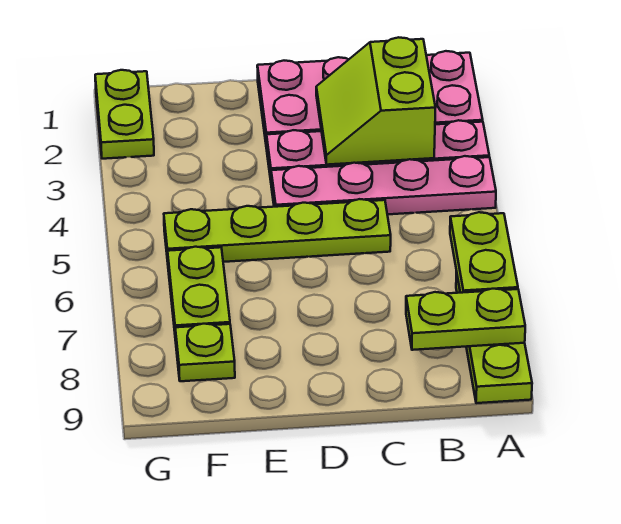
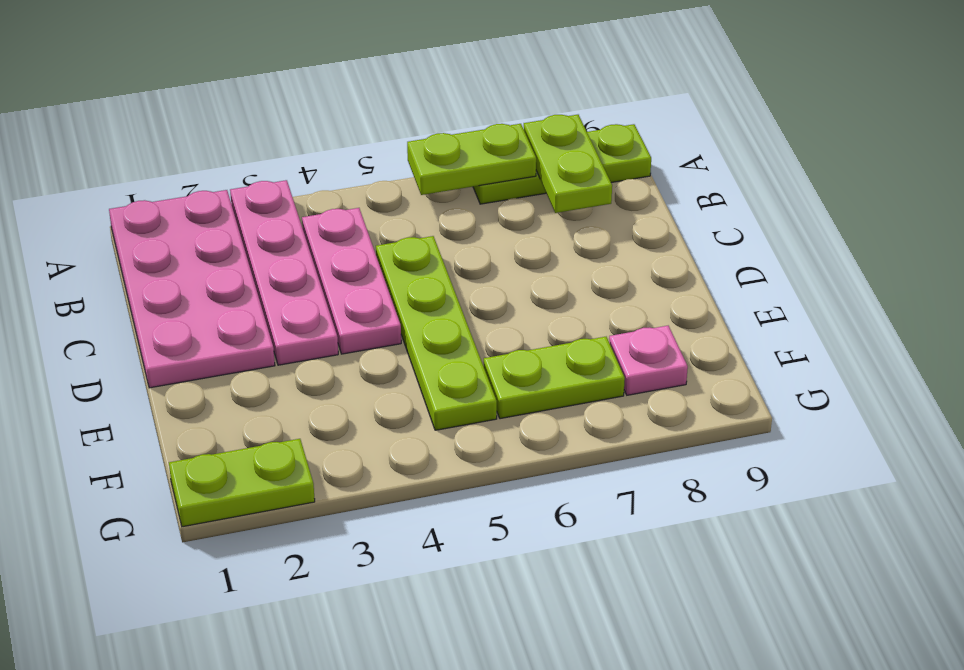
pink plate A4:D4 level 1 -> pink plate B4:D4 level 1
lime slope B2:C3 level 2 top B -> none
lime plate F8 level 1 -> pink plate F8 level 1

